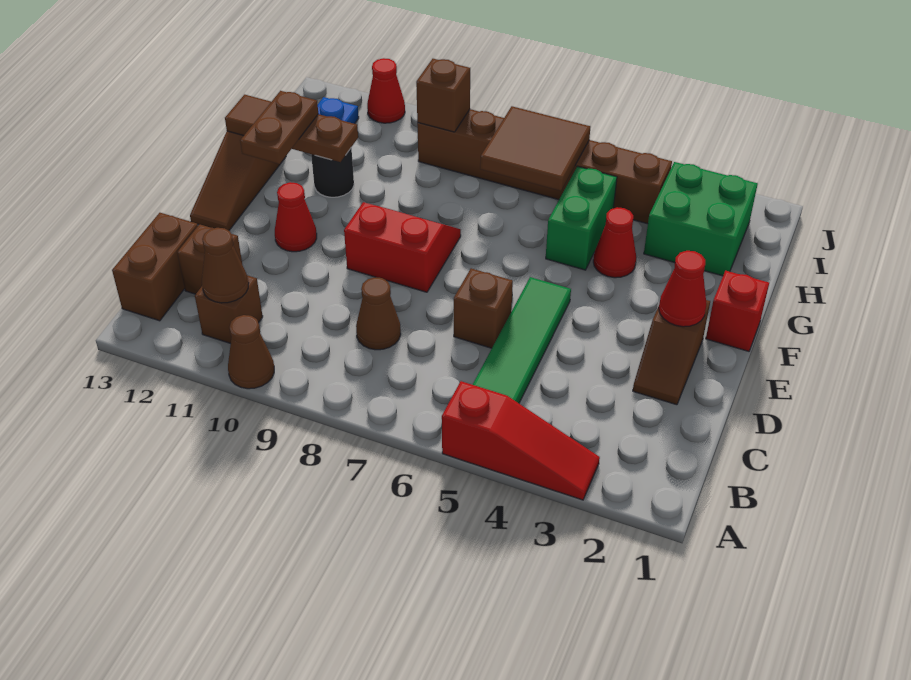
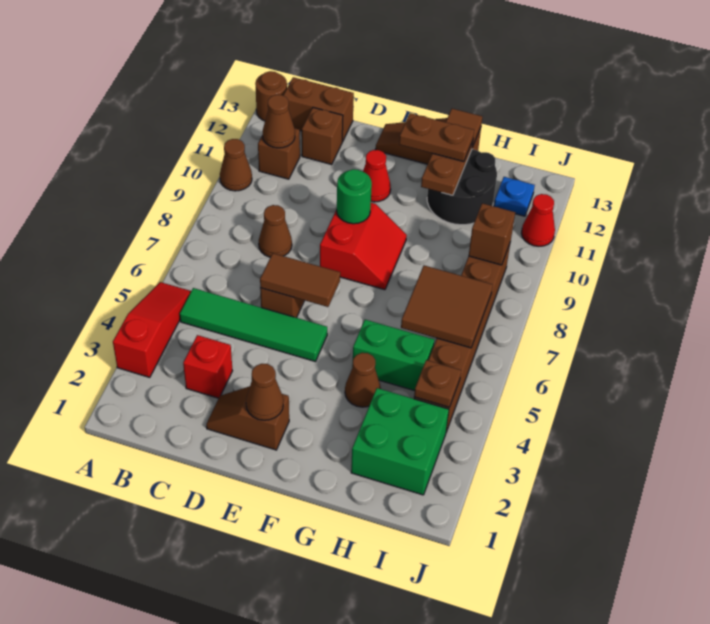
red slope A3:A5 level 1 top 5 -> red slope A3:A5 level 1 top 3
none -> brown round brick A13 level 1
none -> brown tile D6:E6 level 2
red cone E2 level 2 -> brown cone E2 level 2
none -> green round brick E9 level 2
red brick F1 level 1 -> red brick C3 level 1
red cone G4 level 1 -> brown cone G4 level 1
black round brick G11 level 1 -> black round brick G11:H12 level 1
none -> brown plate I4 level 2

